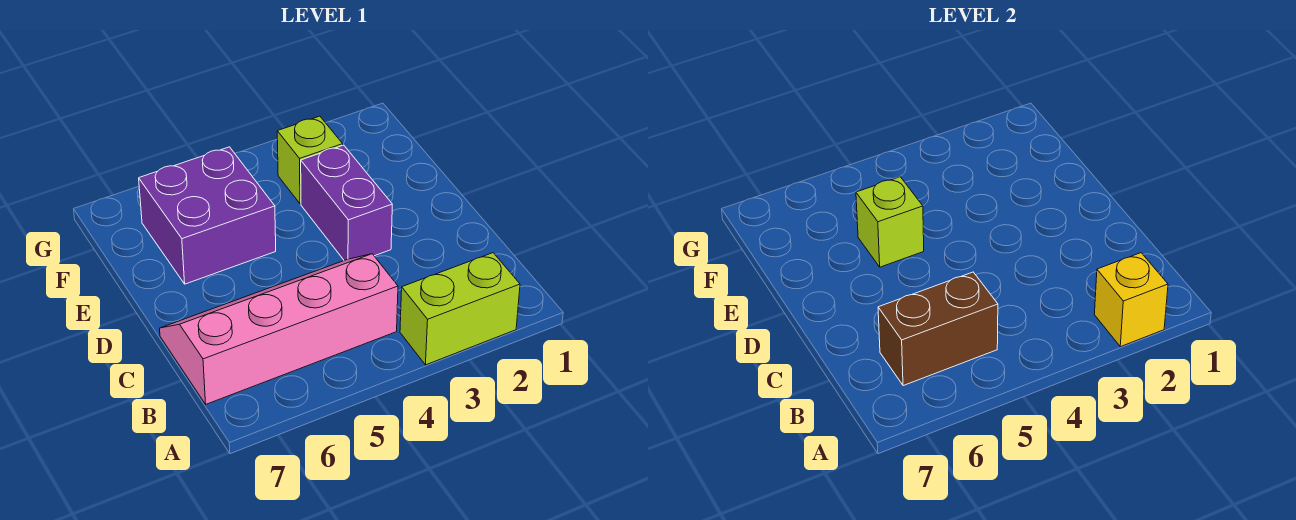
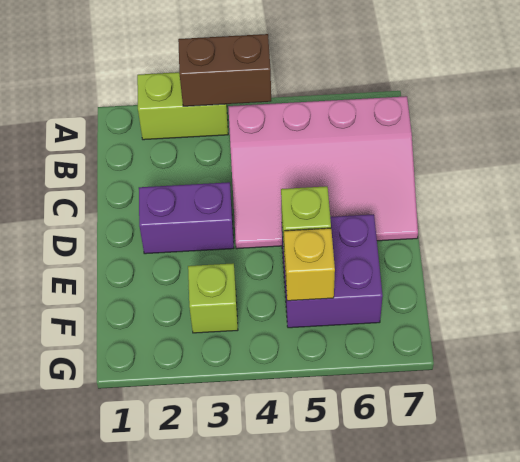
yellow brick A2 level 2 -> yellow brick F5 level 2
pink slope B4:C7 level 1 top B -> pink slope B4:D7 level 1 top B
brown brick B5:B6 level 2 -> brown brick A3:A4 level 2
purple brick D3:E3 level 1 -> purple brick D2:D3 level 1

